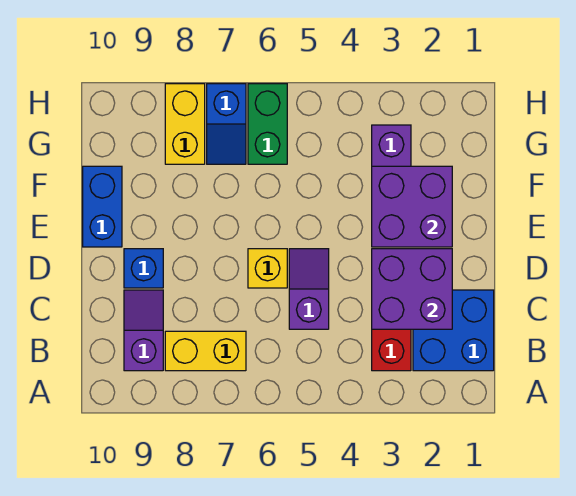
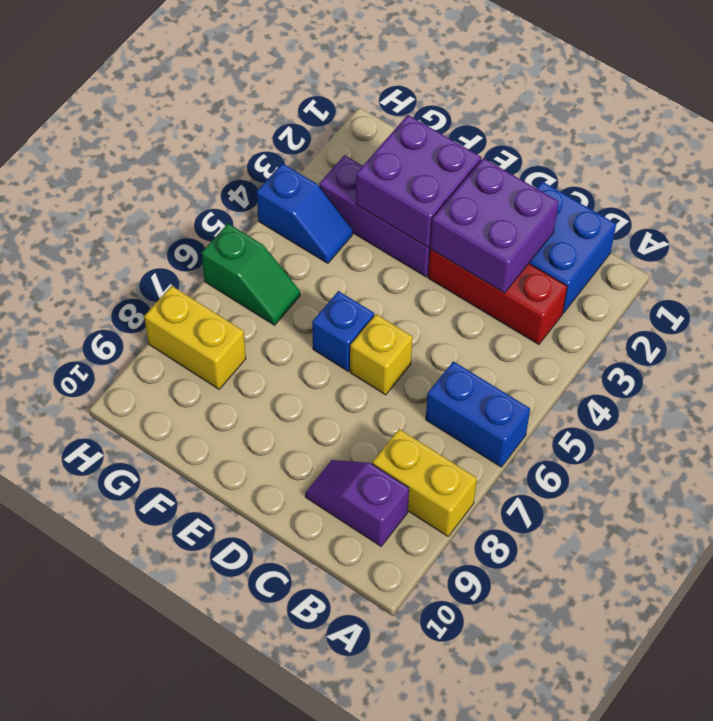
yellow brick B7:B8 level 1 -> yellow brick A8:B8 level 1
purple slope C5:D5 level 1 top C -> none
blue brick D9 level 1 -> blue brick E6 level 1
blue brick E10:F10 level 1 -> blue brick A6:B6 level 1
green brick G6:H6 level 1 -> green slope G6:H6 level 1 top H
blue slope G7:H7 level 1 top H -> blue slope G4:H4 level 1 top H

